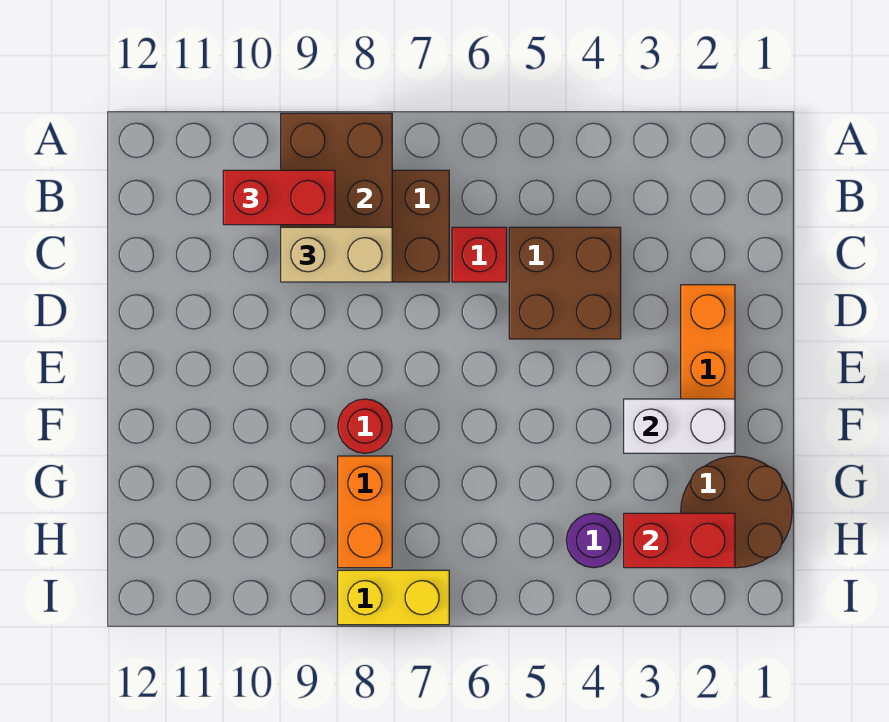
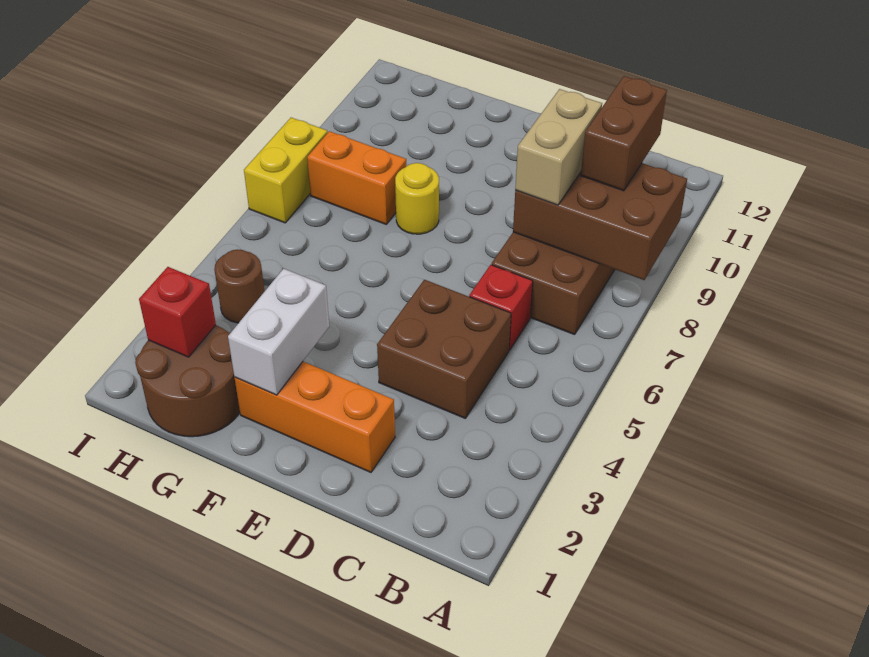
red brick B9:B10 level 3 -> brown brick B9:B10 level 3
red round brick F8 level 1 -> yellow round brick F8 level 1
red brick H2:H3 level 2 -> red brick H2 level 2
purple round brick H4 level 1 -> brown round brick H4 level 1

